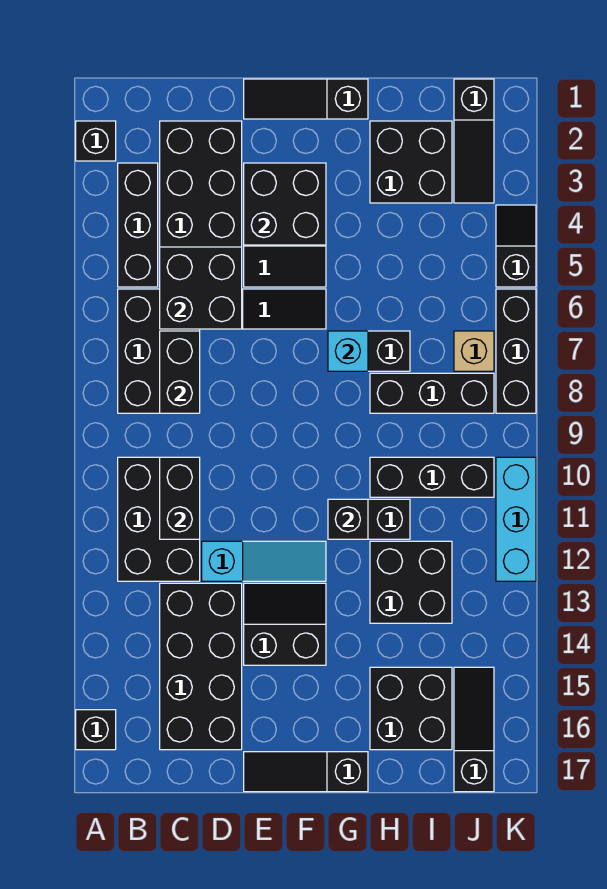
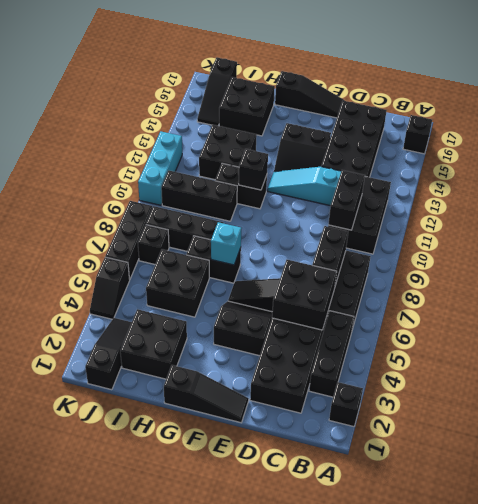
black brick E3:F4 level 2 -> black brick H5:I6 level 1
tan brick J7 level 1 -> black brick J7 level 1

